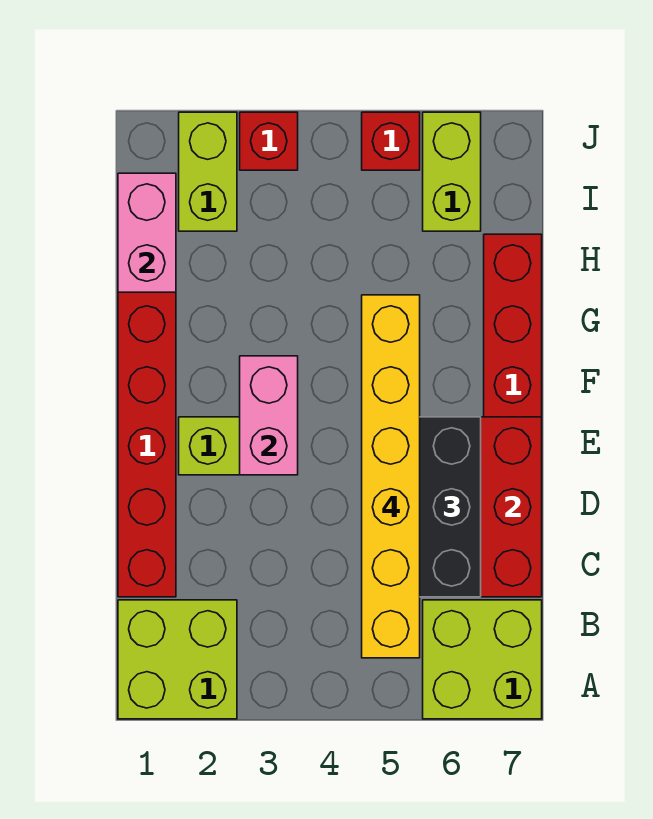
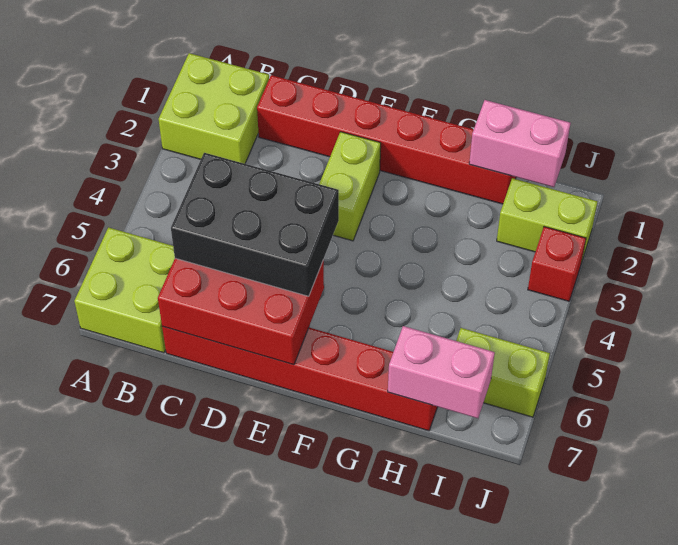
yellow brick B5:G5 level 4 -> none
pink brick E3:F3 level 2 -> pink brick H7:I7 level 2
red brick J5 level 1 -> none

